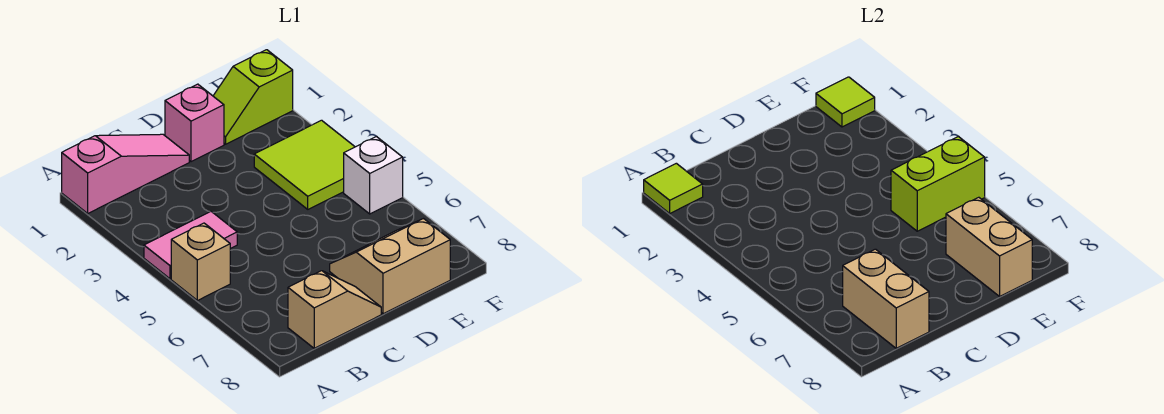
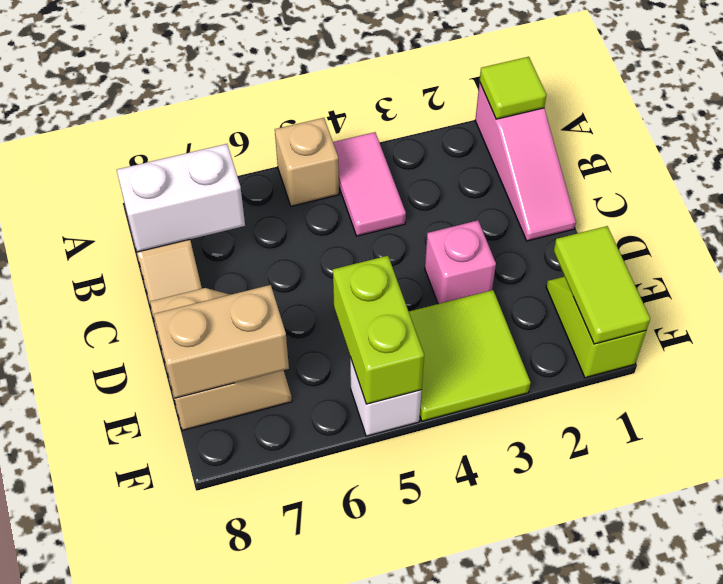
tan brick B7:B8 level 2 -> white brick B7:B8 level 2
pink brick D1 level 1 -> pink brick D3 level 1
lime tile F1 level 2 -> lime tile E1:F1 level 2

